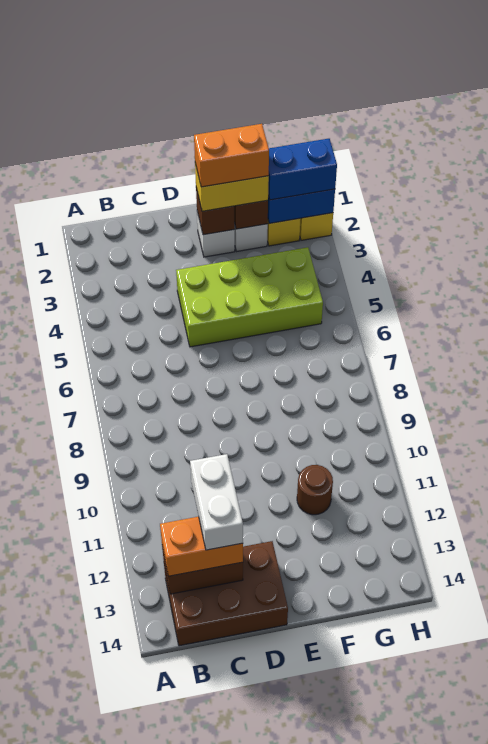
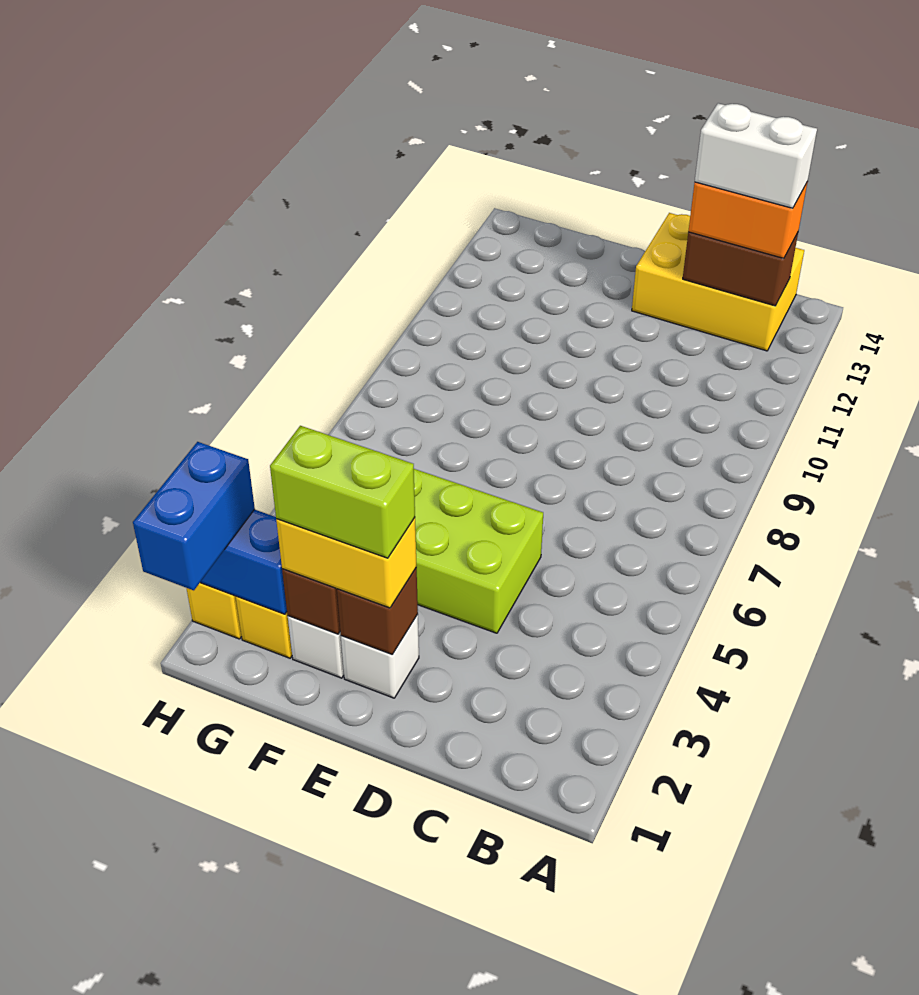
brown brick B13:D14 level 1 -> yellow brick B13:D14 level 1
white brick C12:C13 level 4 -> white brick B13:C13 level 4
orange brick E2:F2 level 4 -> lime brick E2:F2 level 4
brown round brick F11 level 1 -> none
blue brick G2:H2 level 3 -> blue brick H1:H2 level 3

